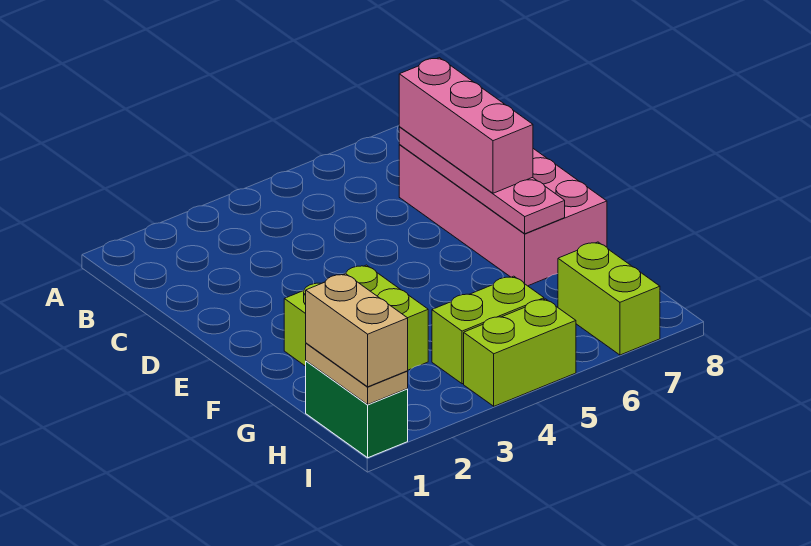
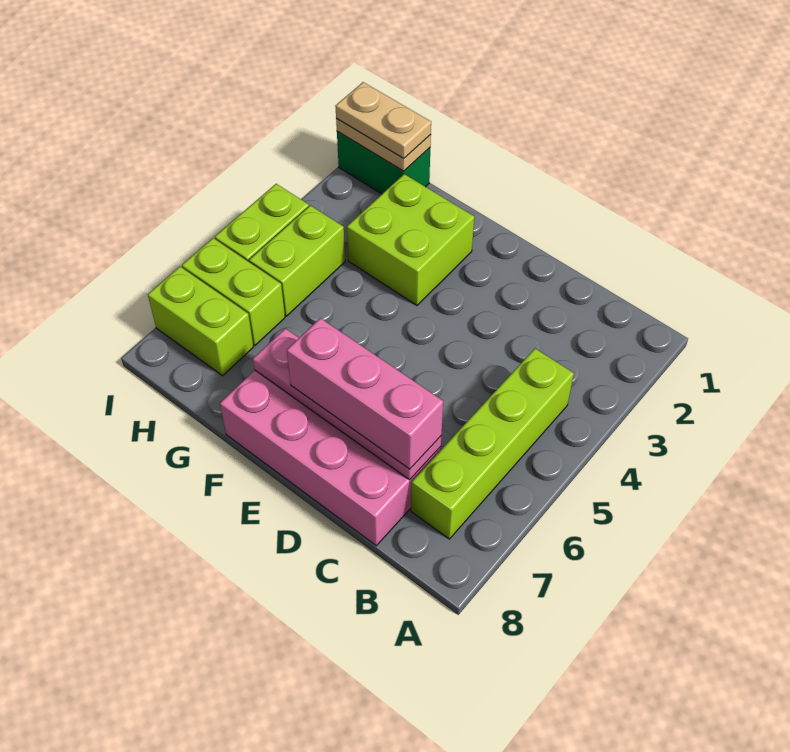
none -> lime brick B4:B7 level 1
tan brick H1:I1 level 3 -> tan plate H1:I1 level 3
none -> lime brick H6:I6 level 1

